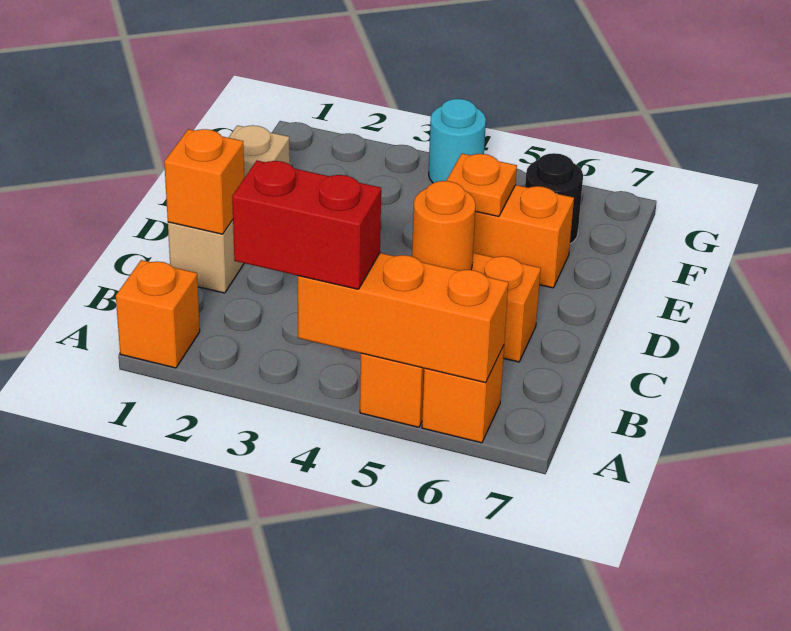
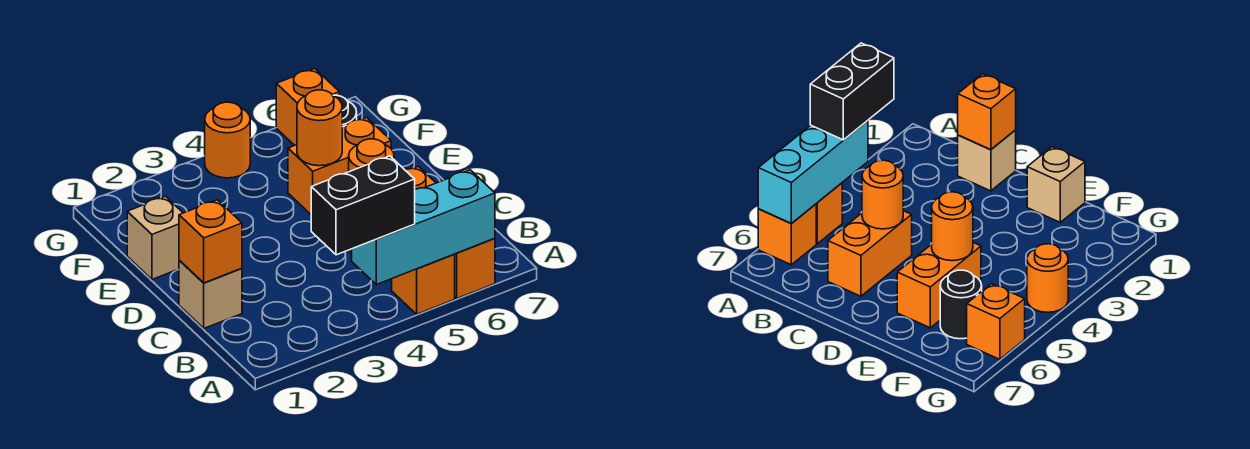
orange brick A1 level 1 -> orange brick G6 level 1
red brick A3:A4 level 3 -> black brick A3:A4 level 3
orange brick A4:A6 level 2 -> cyan brick A4:A6 level 2
orange plate E5 level 2 -> orange round brick E5 level 2
cyan round brick G4 level 1 -> orange round brick G4 level 1

